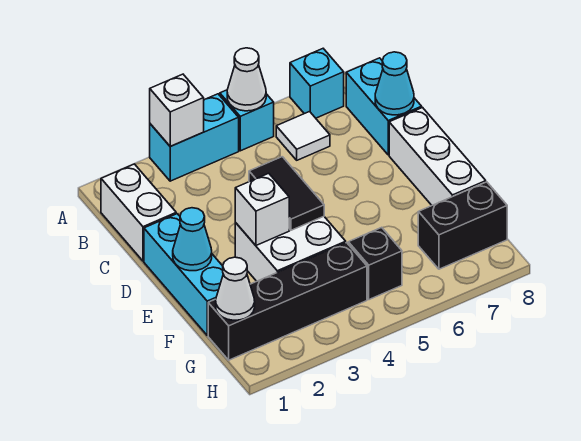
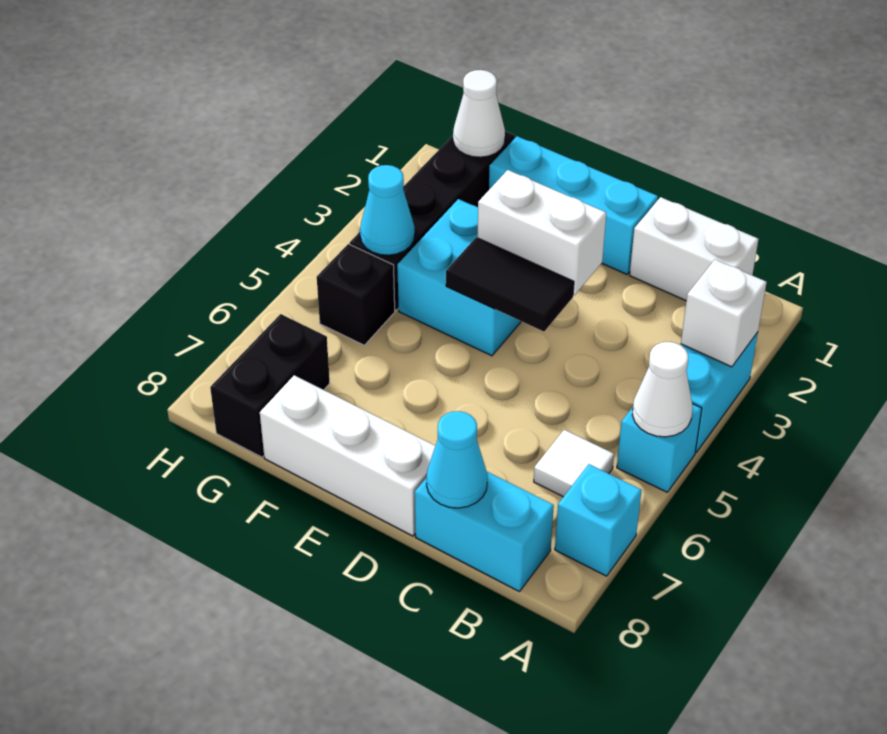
cyan cone E1 level 2 -> cyan cone G4 level 2
white brick E3:F4 level 1 -> cyan brick E3:F4 level 1
white brick E3 level 2 -> white brick D3:E3 level 2

